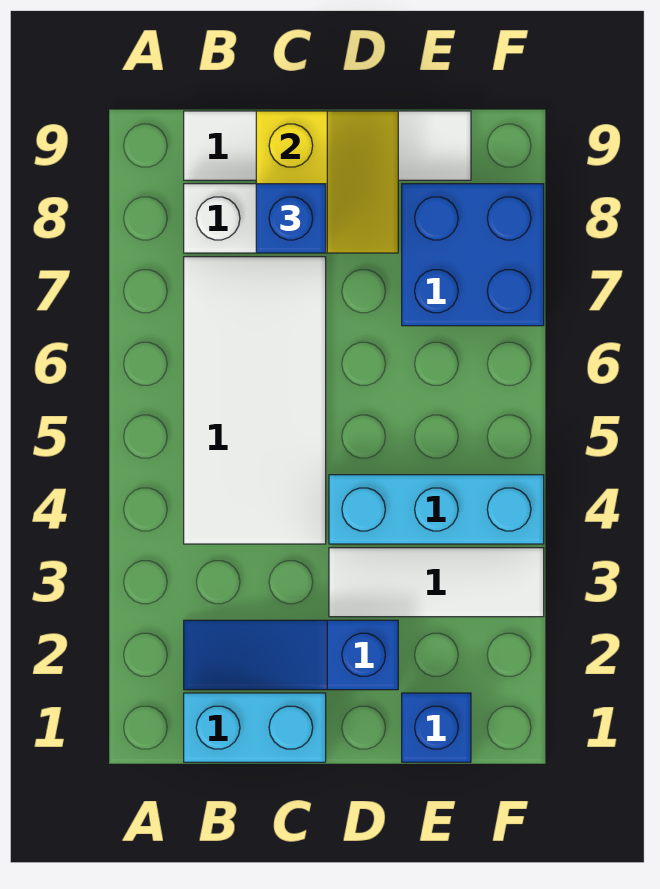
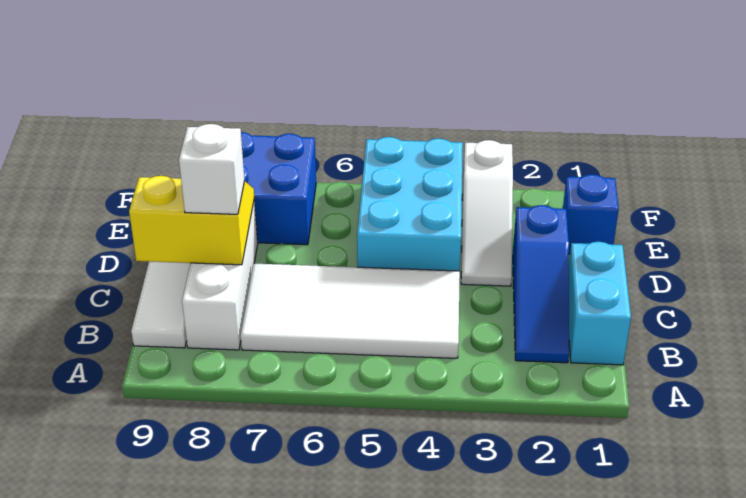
blue brick C8 level 3 -> white brick C8 level 3
white tile D3:F3 level 1 -> white slope D3:F3 level 1 top F
cyan brick D4:F4 level 1 -> cyan brick D4:F5 level 1

